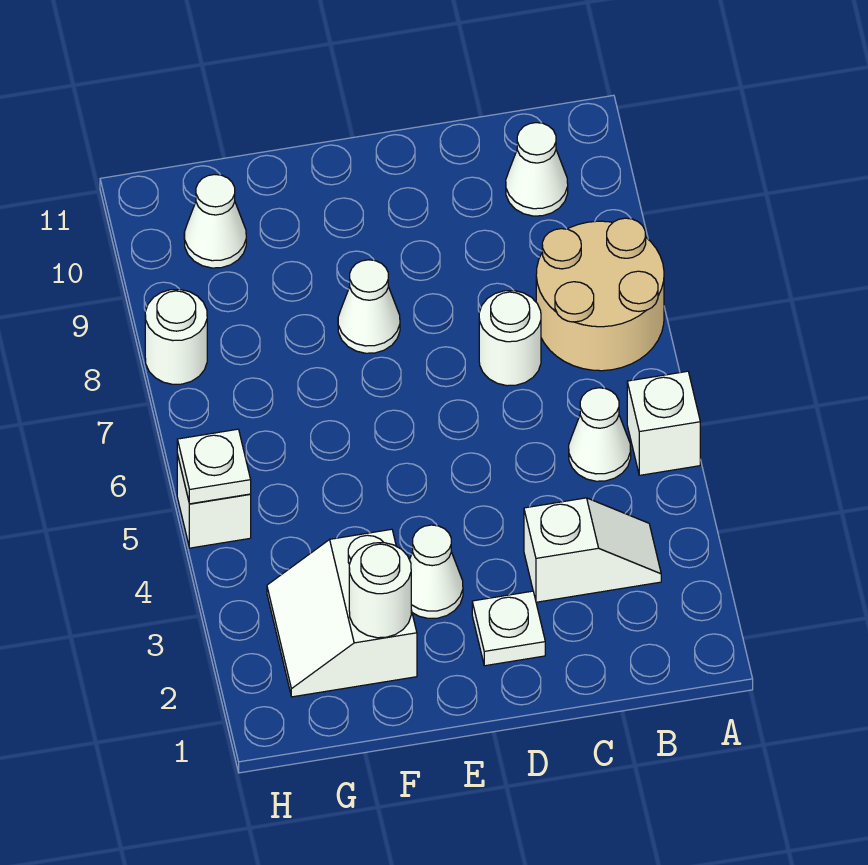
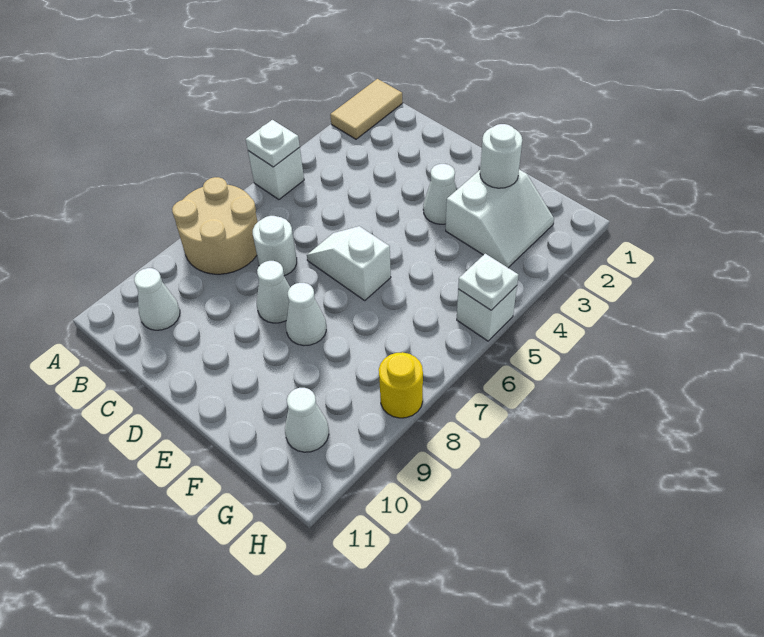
none -> tan tile A1:A2 level 1
white slope B3:C3 level 1 top C -> white slope D6:E6 level 1 top E
white cone B5 level 1 -> white cone D8 level 1
white plate D2 level 1 -> white plate A5 level 2
white round brick H8 level 1 -> yellow round brick H8 level 1

